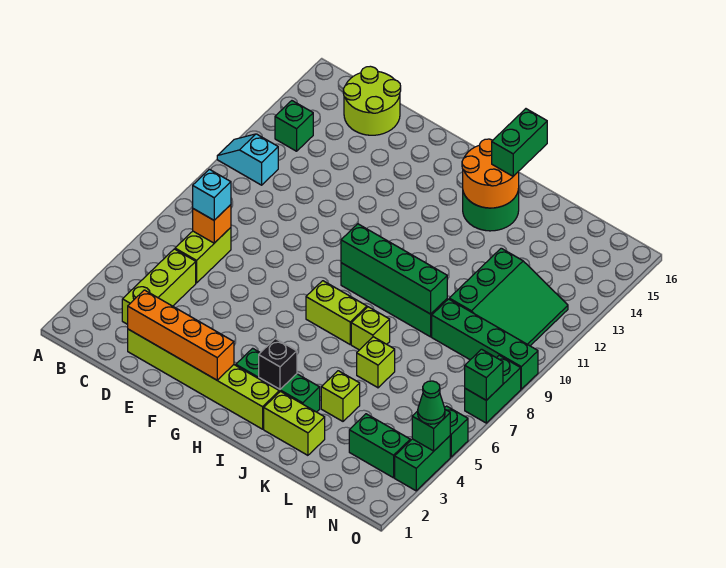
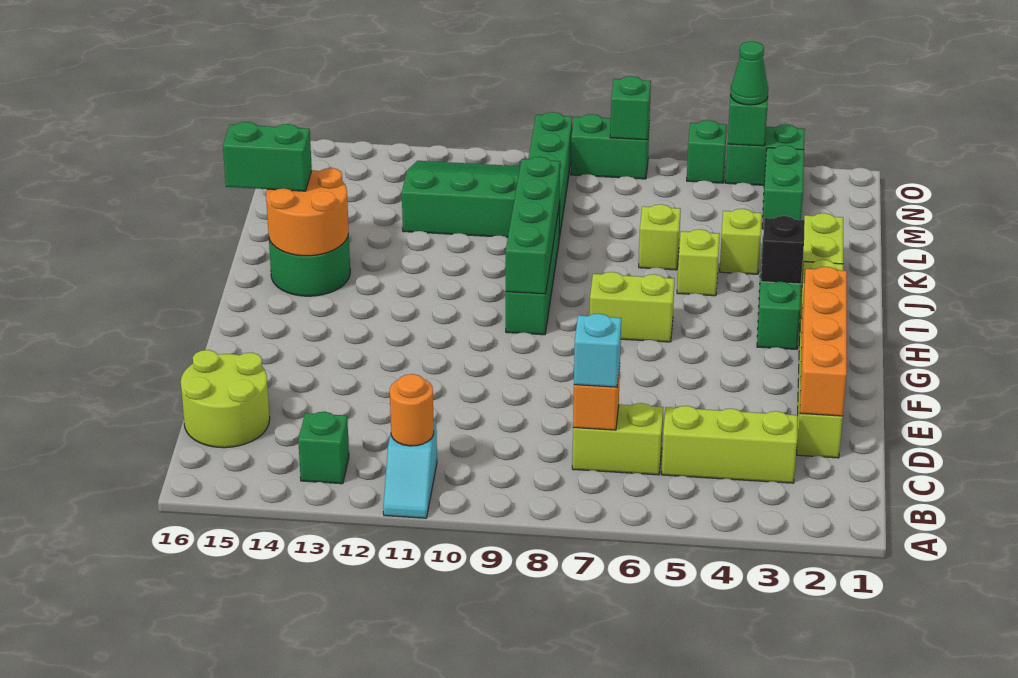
none -> orange round brick B11 level 2
lime brick H7:I7 level 1 -> lime brick H6:H7 level 1
lime brick J7 level 1 -> lime brick J5 level 1

